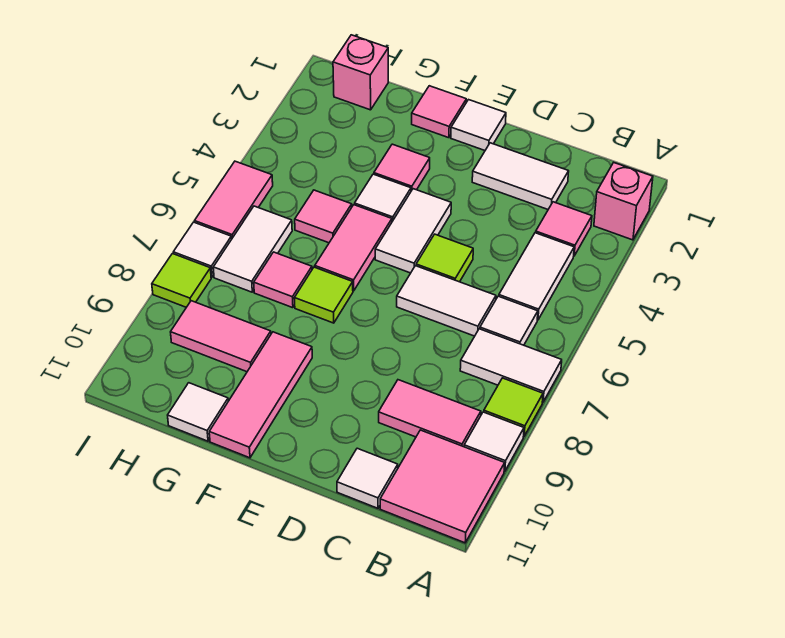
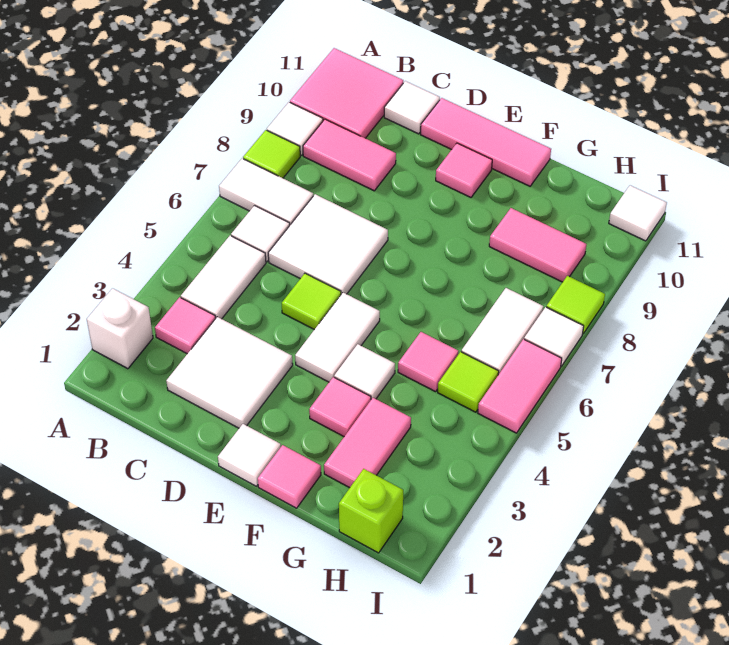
pink brick A2 level 1 -> white brick A2 level 1
white tile C2:D2 level 1 -> white tile C2:D3 level 1
white tile C6:D6 level 1 -> white tile C6:D7 level 1
pink tile F5:F6 level 1 -> pink tile G2:G3 level 1
lime tile F7 level 1 -> lime tile H5 level 1
pink tile F9:F11 level 1 -> pink tile D11:F11 level 1
pink tile G7 level 1 -> pink tile E10 level 1
white tile G11 level 1 -> white tile I11 level 1
pink brick H1 level 1 -> lime brick H1 level 1

